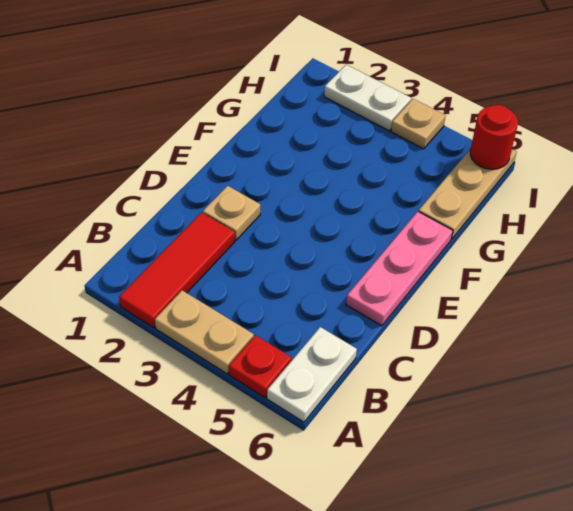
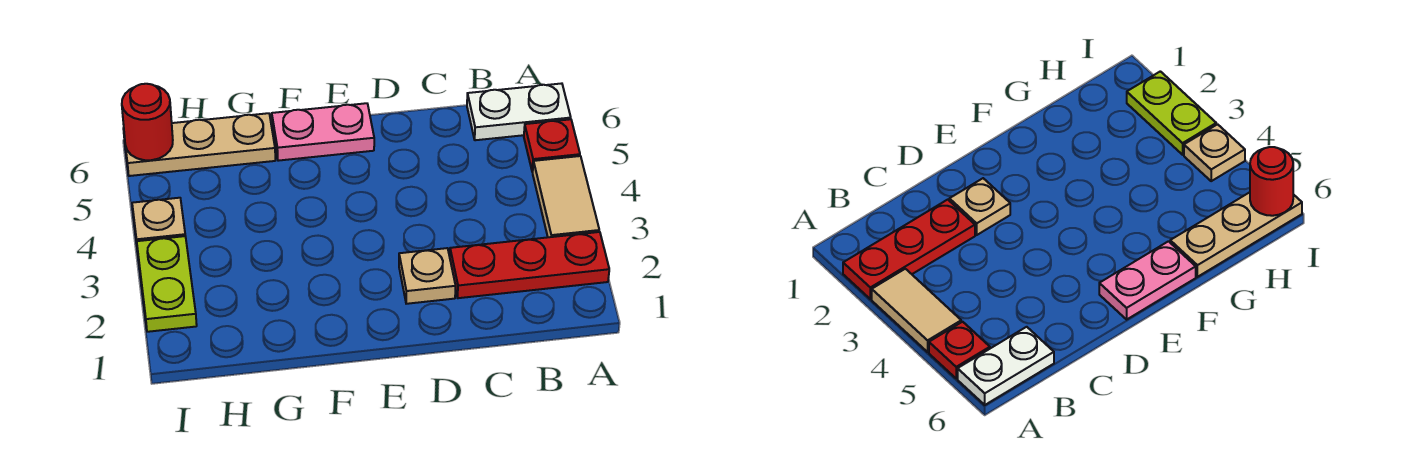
red tile A2:C2 level 1 -> red plate A2:C2 level 1
tan plate A3:A4 level 1 -> tan tile A3:A4 level 1
pink plate D6:F6 level 1 -> pink plate E6:F6 level 1
white plate I2:I3 level 1 -> lime plate I2:I3 level 1

